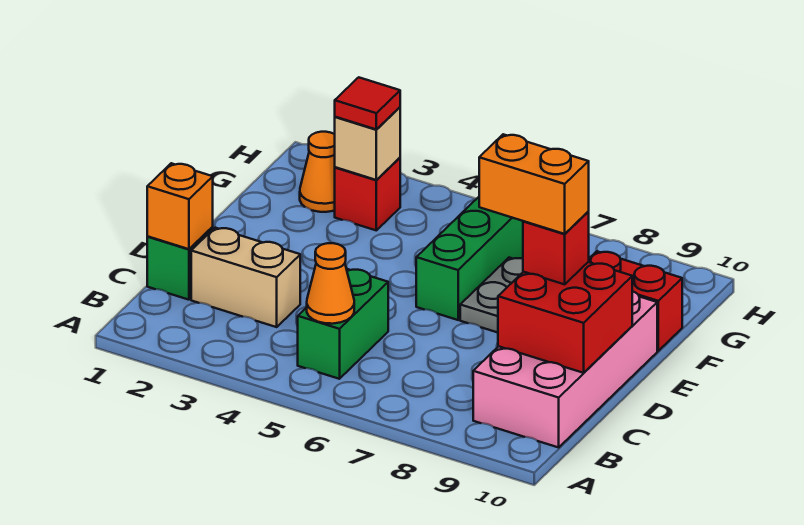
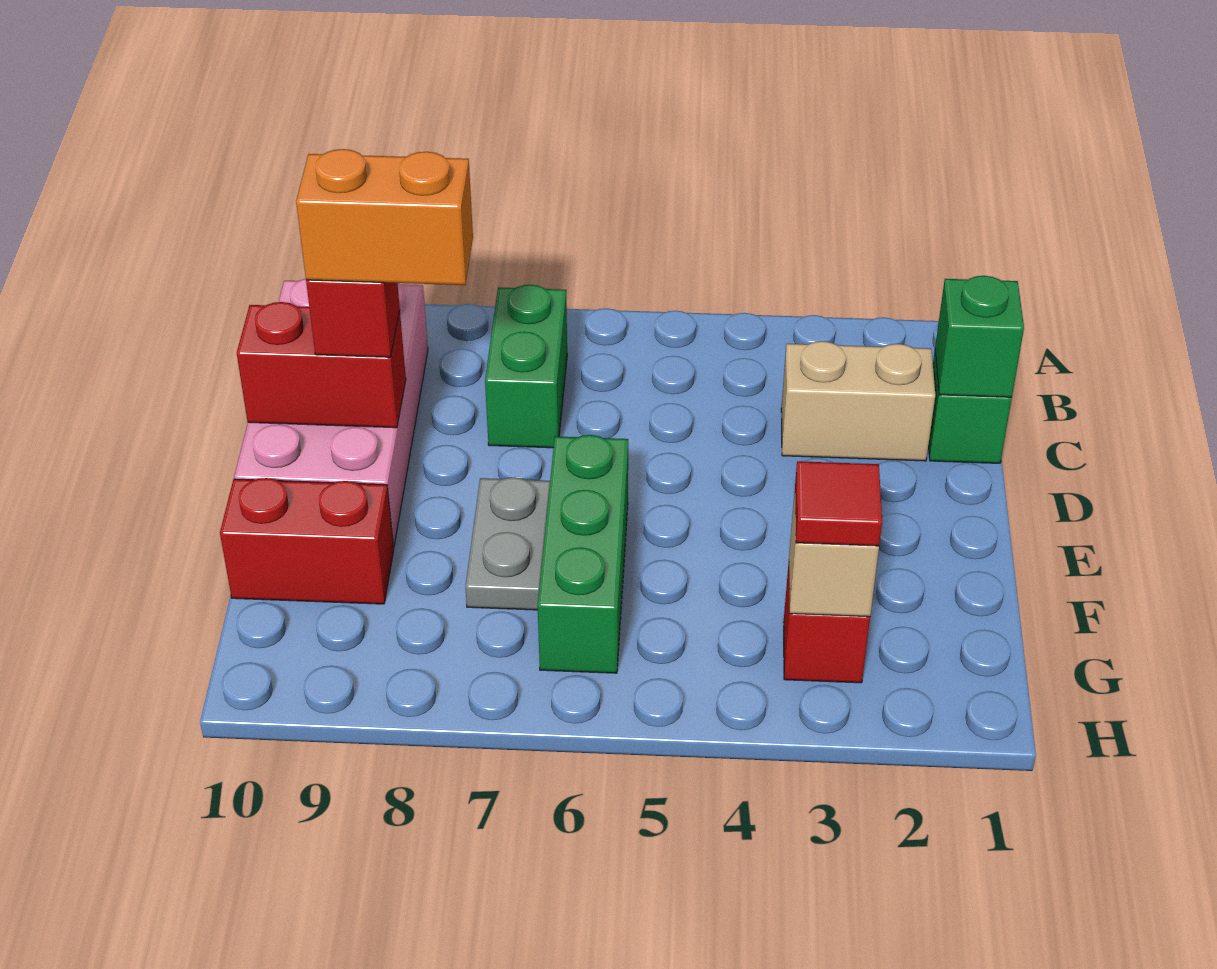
green brick B5:C5 level 1 -> green brick B7:C7 level 1
orange cone B5 level 2 -> none
orange brick C1 level 2 -> green brick C1 level 2
red brick C9:D10 level 2 -> red brick D9:D10 level 2
orange cone G2 level 1 -> none

